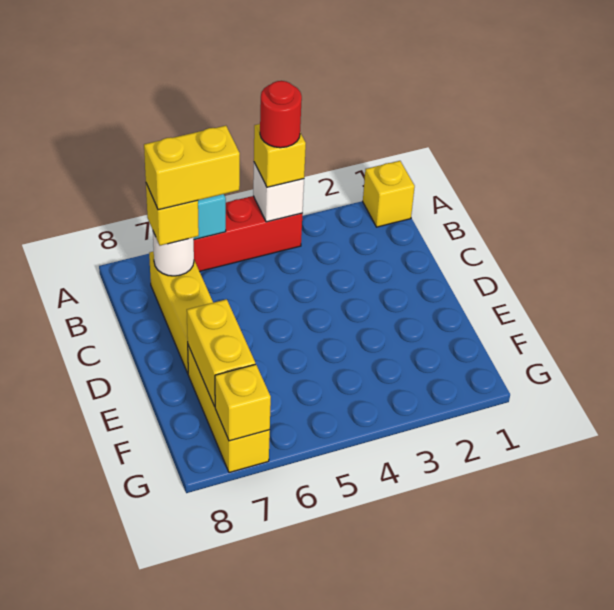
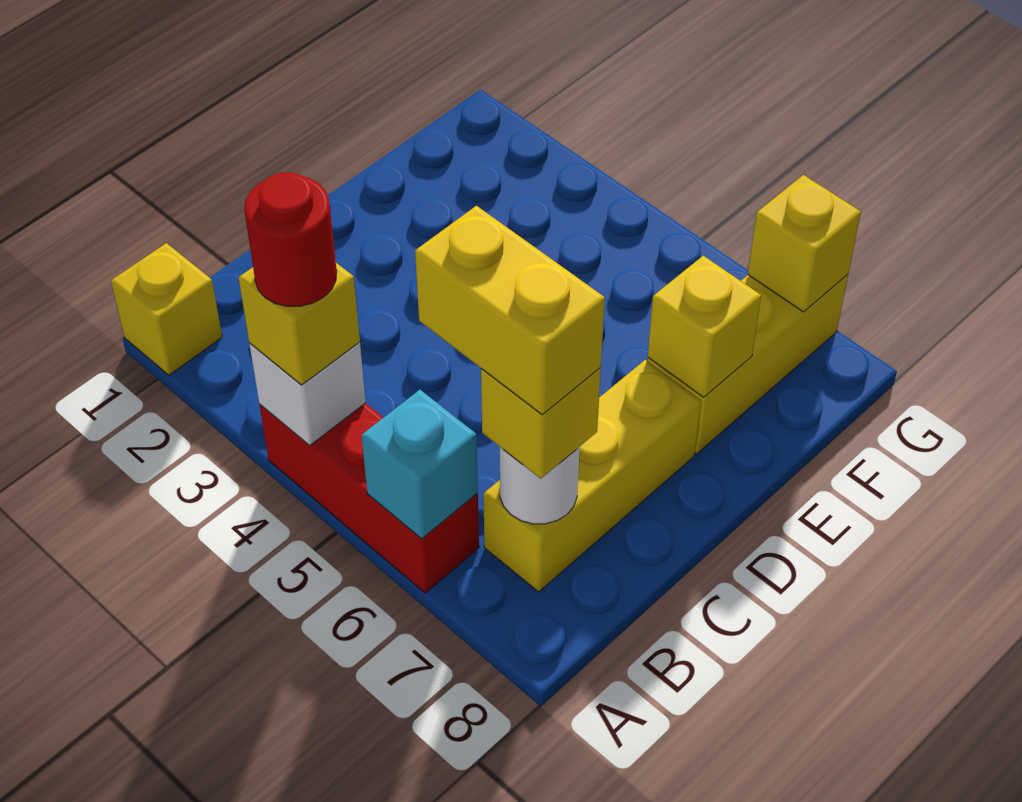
yellow brick E7:F7 level 2 -> yellow brick E7 level 2

